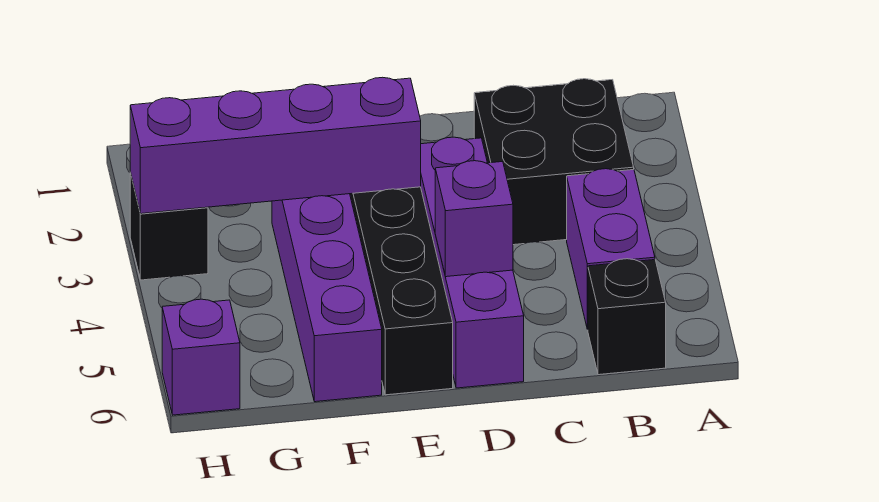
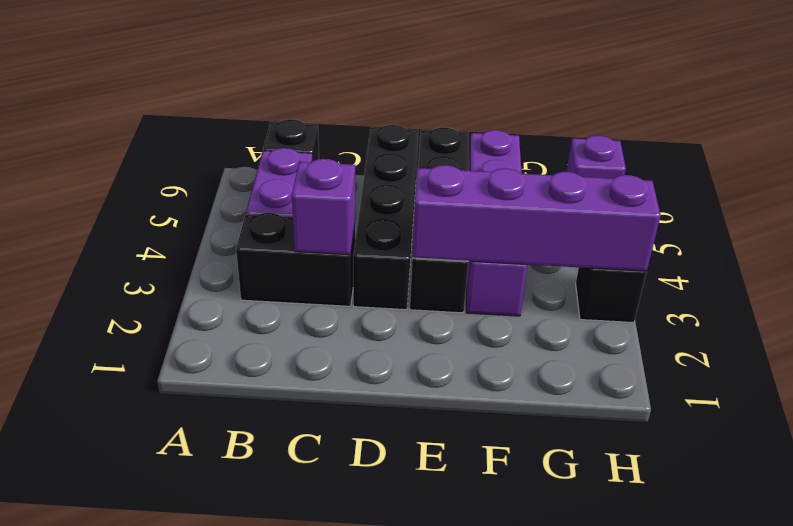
black brick B2:C3 level 1 -> black brick B3:C3 level 1
purple brick D3:D6 level 1 -> black brick D3:D6 level 1
purple brick D5 level 2 -> purple brick C3 level 2

